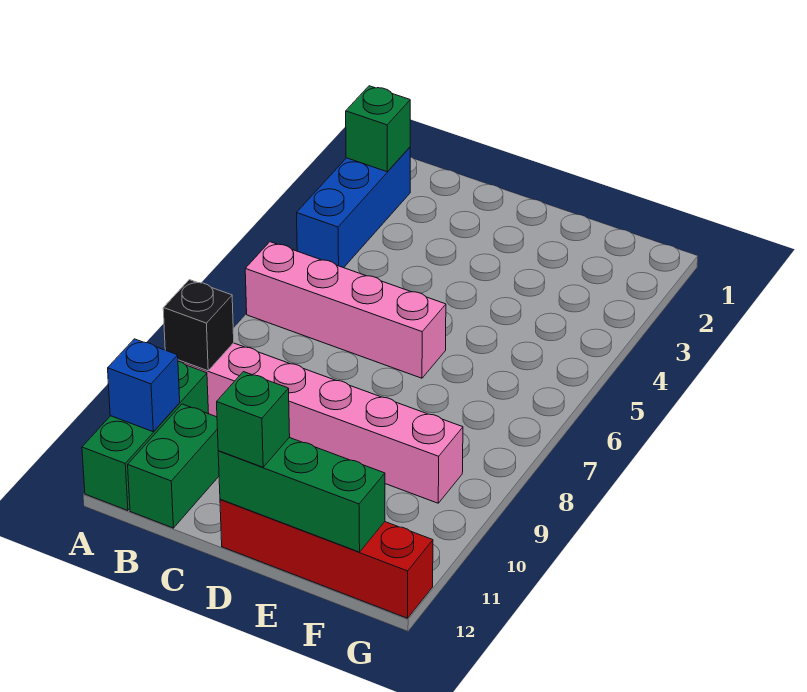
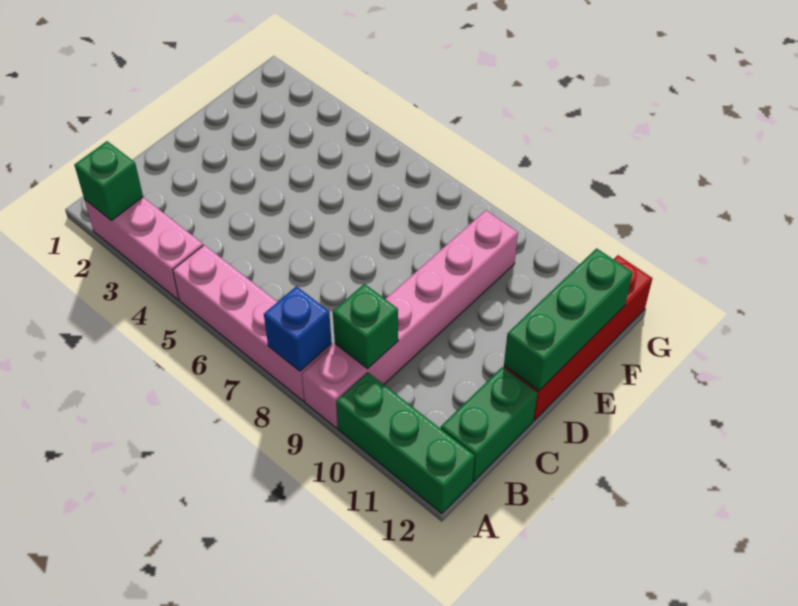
blue brick A2:A4 level 1 -> pink brick A2:A4 level 1
pink brick A6:D6 level 1 -> pink brick A5:A8 level 1
black brick A9 level 2 -> none
blue brick A11 level 2 -> blue brick A8 level 2
green brick B11:B12 level 1 -> green brick B12:C12 level 1
green brick D12 level 3 -> green brick B9 level 2

